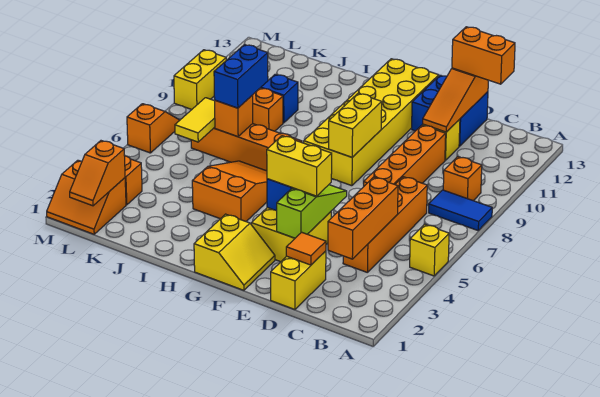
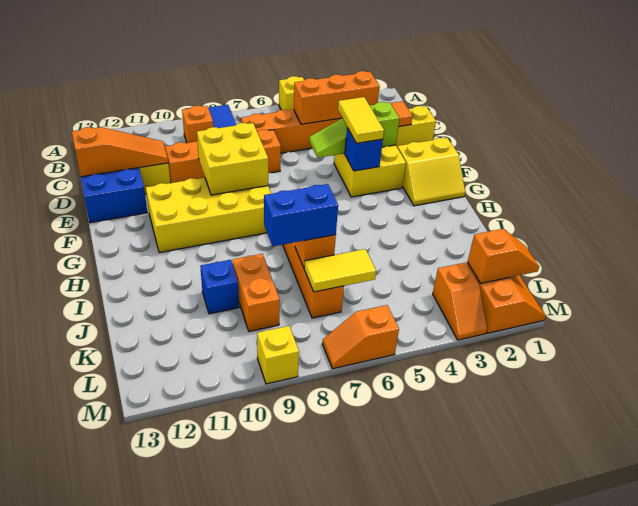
orange brick C13:D13 level 3 -> none
yellow brick E4:F4 level 3 -> yellow tile E4:F4 level 3
yellow slope F1:G2 level 1 top G -> yellow slope F1:G2 level 1 top F
yellow brick F8:G13 level 1 -> yellow brick F8:G11 level 1
yellow brick F8:F9 level 2 -> yellow brick E8:F9 level 2
orange slope H4:I6 level 1 top 4 -> none
yellow brick M9:M10 level 1 -> yellow brick M9 level 1

